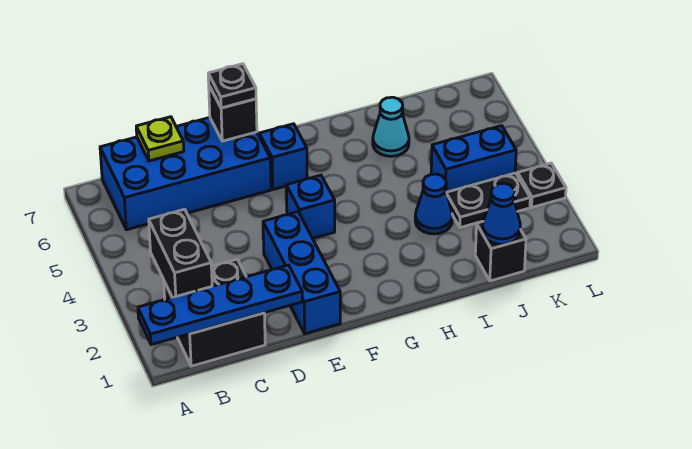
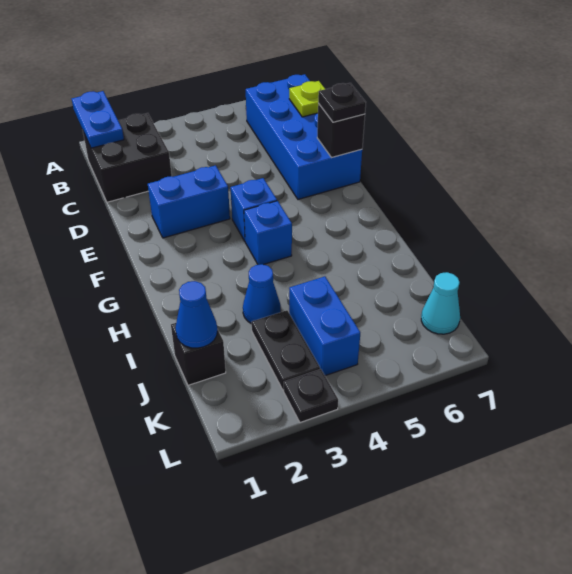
blue plate A1:D1 level 2 -> blue plate A1:B1 level 2
black brick B2:B3 level 2 -> none
blue brick E1:E3 level 1 -> blue brick E2:E3 level 1
blue brick F6 level 1 -> blue brick G4 level 1
cyan cone I6 level 1 -> cyan cone K7 level 1

